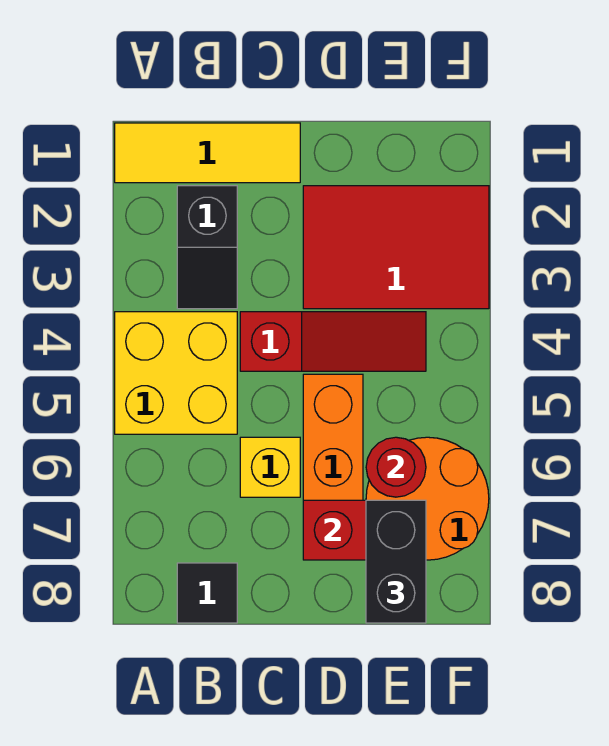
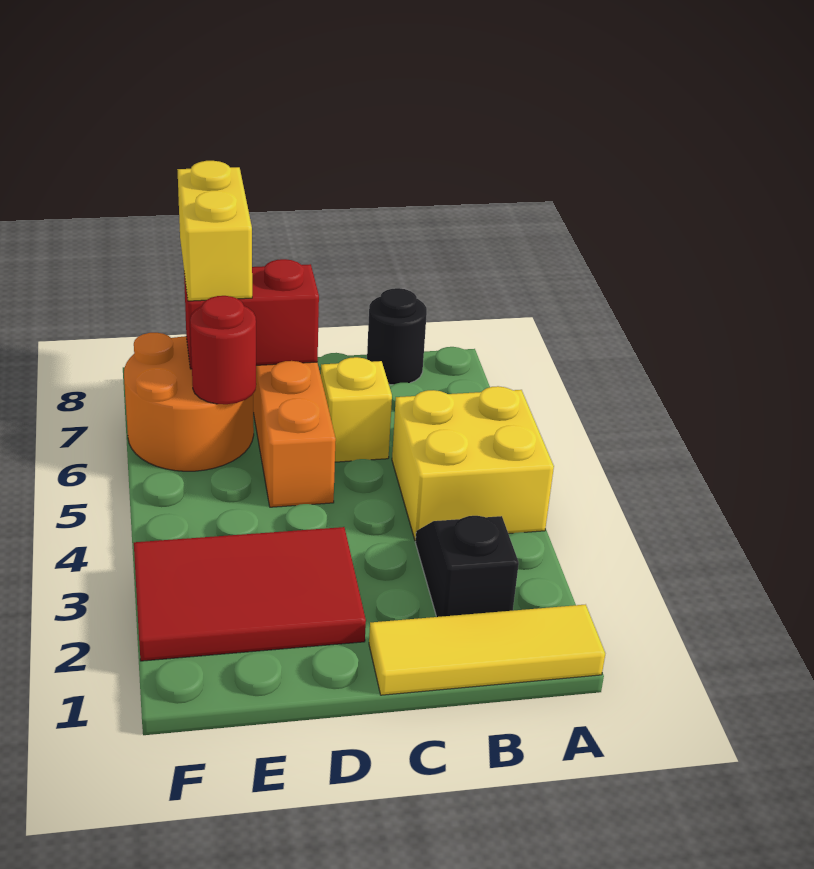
black tile B8 level 1 -> black round brick B8 level 1
red slope C4:E4 level 1 top C -> none
black brick E7:E8 level 3 -> yellow brick E7:E8 level 3

